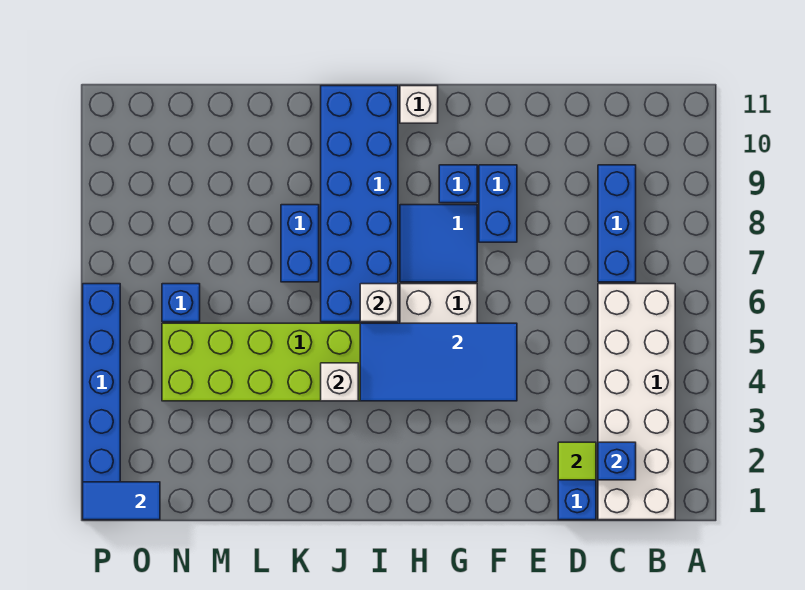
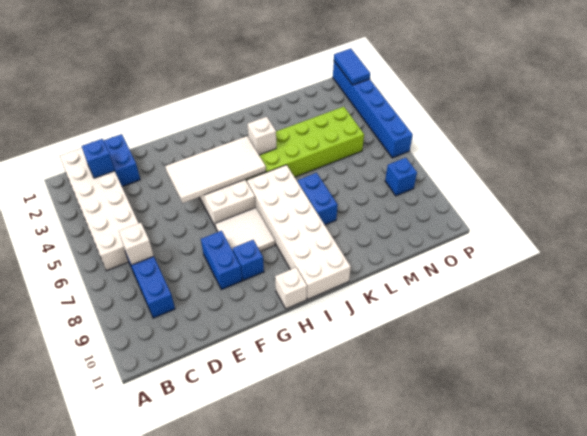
lime tile D2 level 2 -> none
blue tile F4:I5 level 2 -> white tile F4:I5 level 2
blue tile G7:H8 level 1 -> white tile G7:H8 level 1
blue brick I6:J11 level 1 -> white brick I6:J11 level 1
white brick I6 level 2 -> white brick C7 level 2
blue brick N6 level 1 -> blue brick O8 level 1
blue tile O1:P1 level 2 -> blue tile P1:P2 level 2

